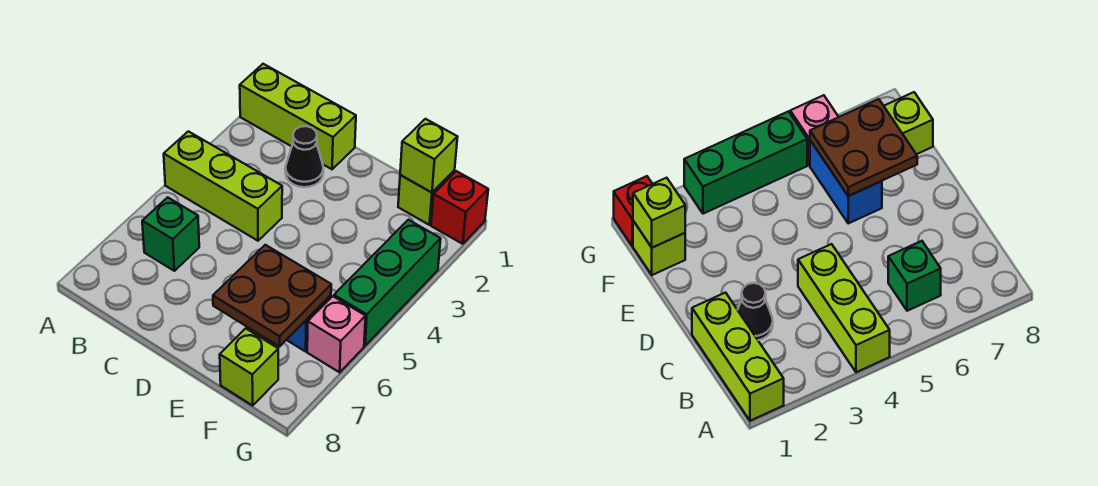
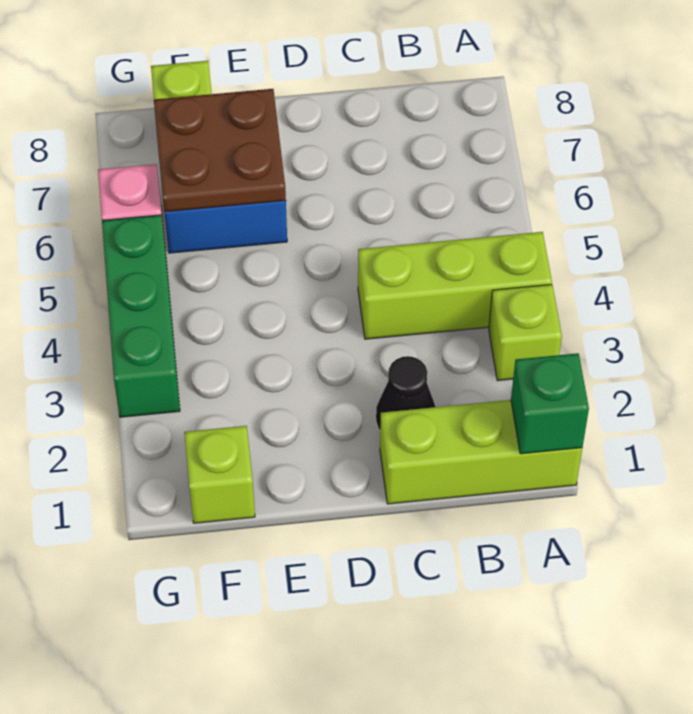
green brick B6 level 1 -> green brick A1 level 2
lime brick F1 level 2 -> lime brick A3 level 1
red brick G1 level 1 -> none

